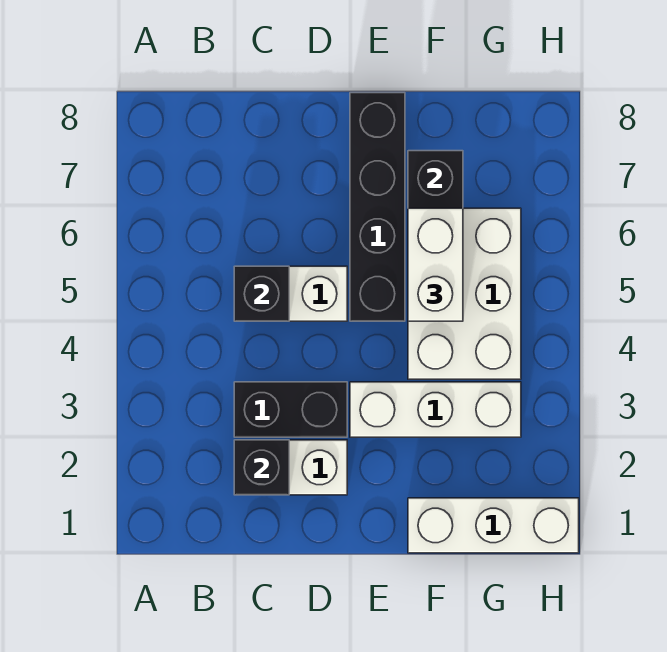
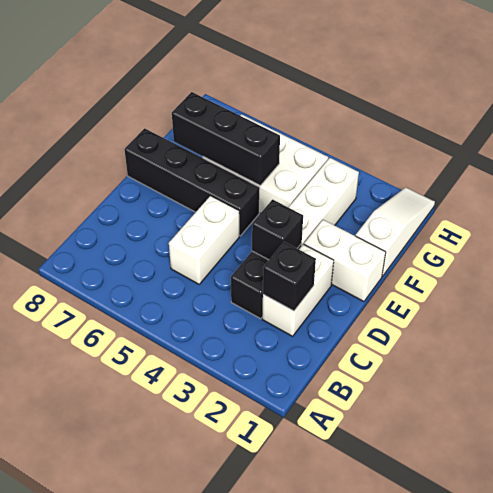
black brick C5 level 2 -> black brick D3 level 2
white brick F1:H1 level 1 -> white slope F1:H1 level 1 top F
white brick F5:F6 level 3 -> white brick E1:E2 level 1

